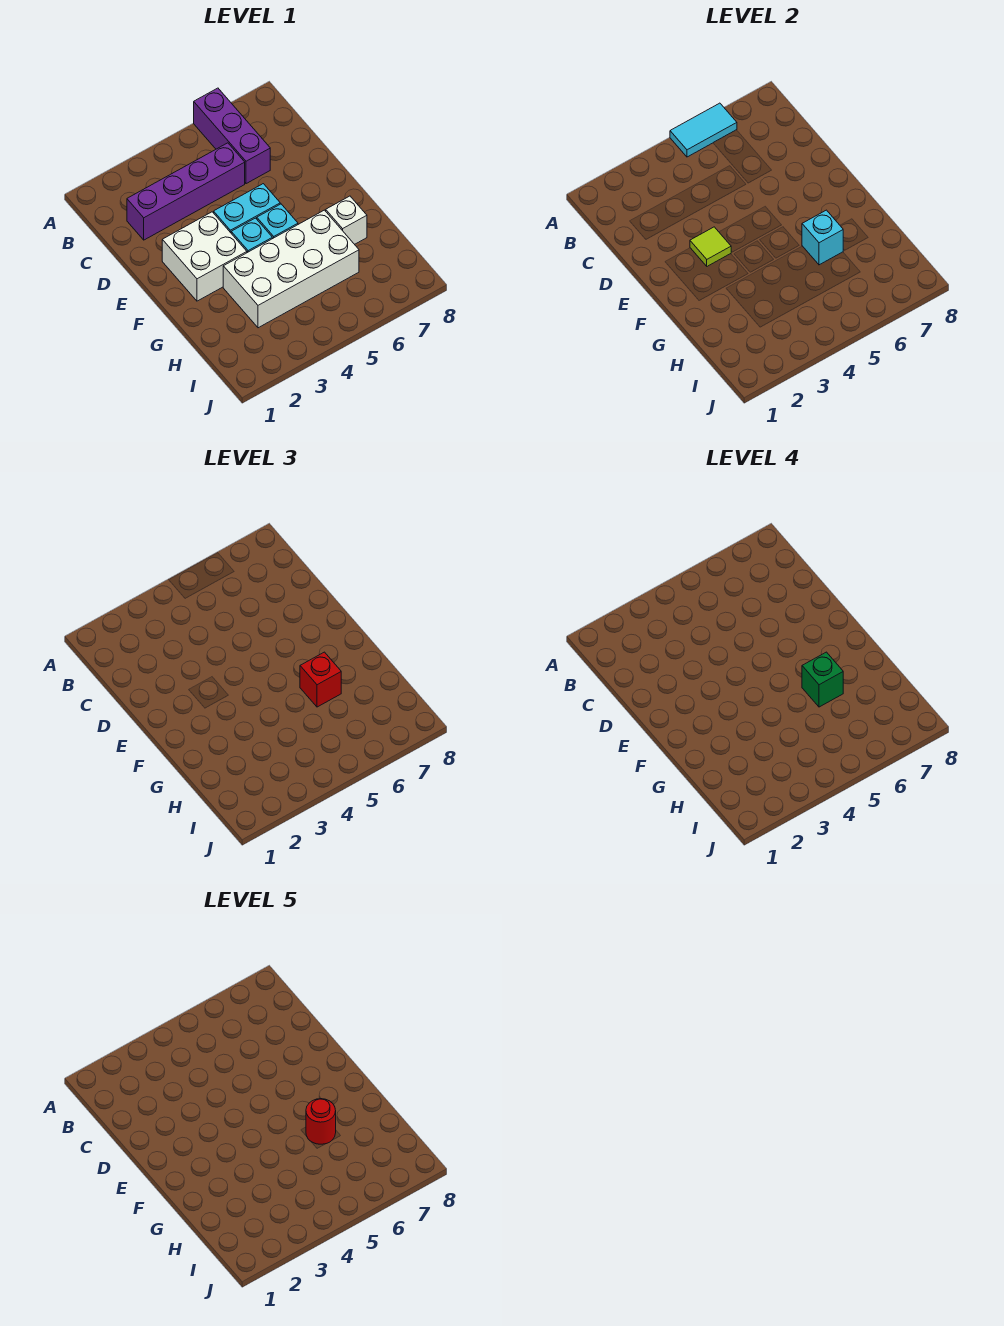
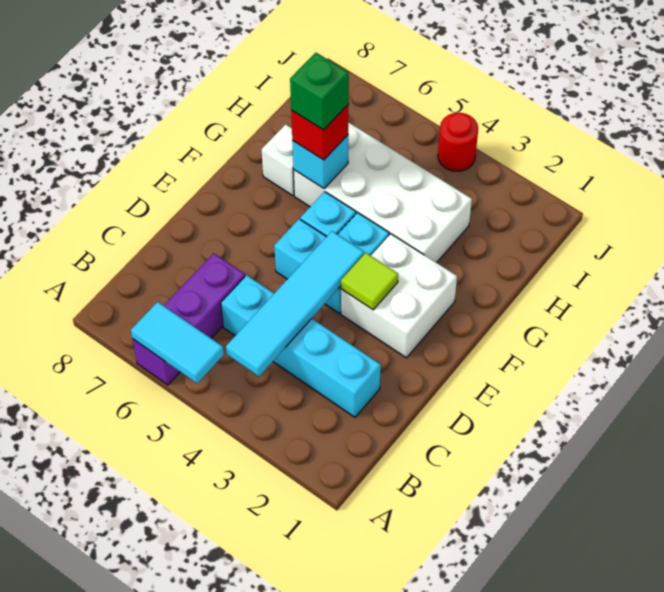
none -> cyan tile B4:E4 level 2
purple brick C2:C5 level 1 -> cyan brick C2:C5 level 1
red round brick G6 level 5 -> red round brick J4 level 1

